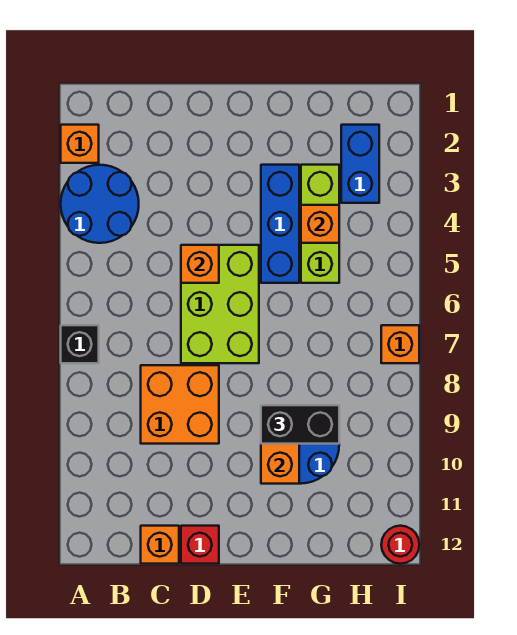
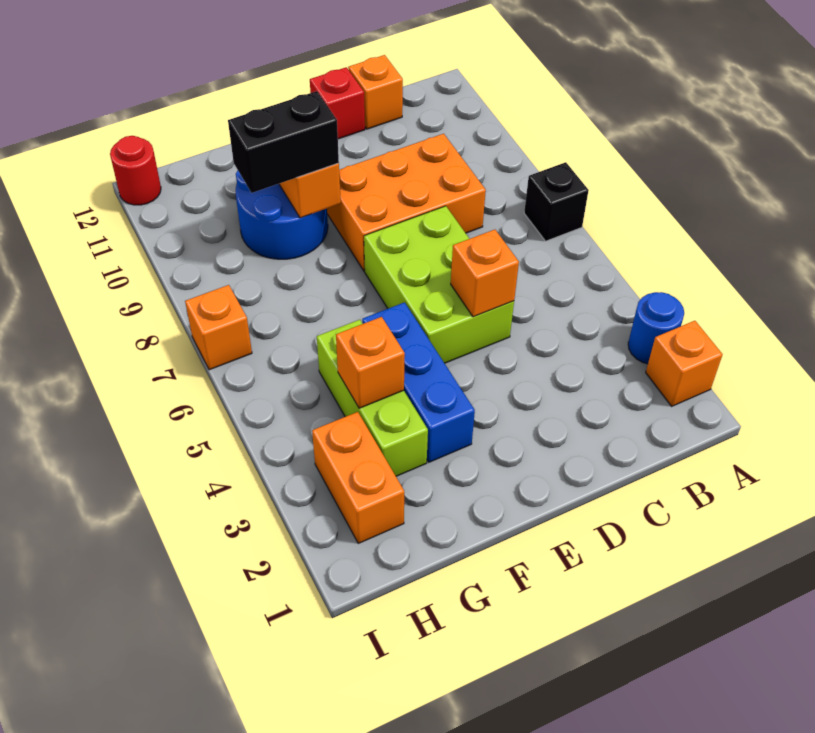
blue round brick A3:B4 level 1 -> blue round brick A3 level 1
orange brick C8:D9 level 1 -> orange brick C8:E9 level 1
blue brick H2:H3 level 1 -> orange brick H2:H3 level 1

